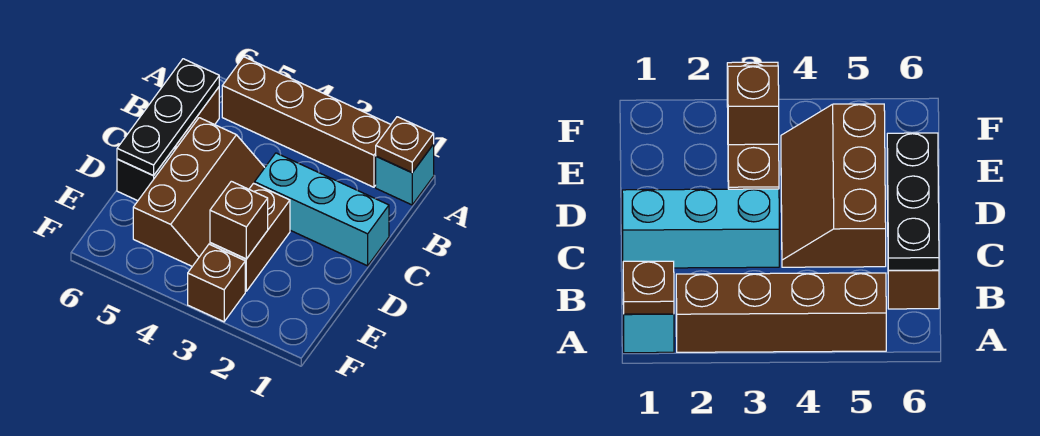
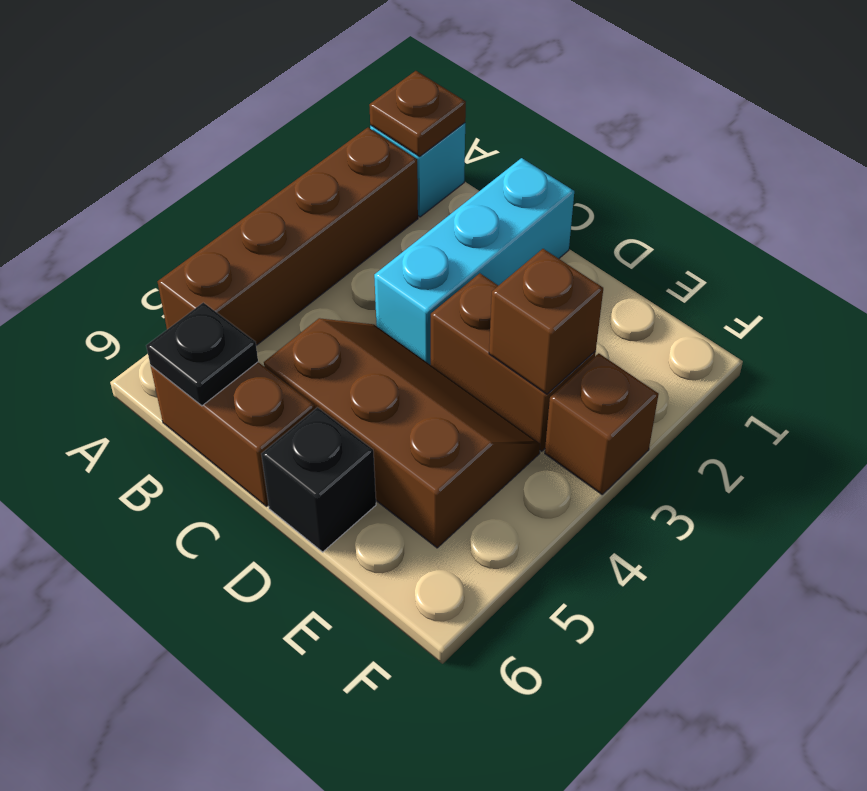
black plate B6:D6 level 2 -> black plate B6 level 2

